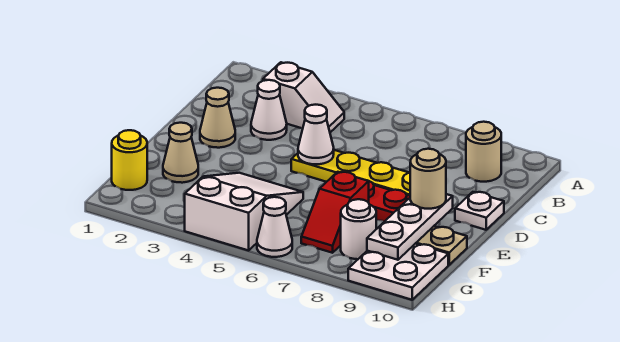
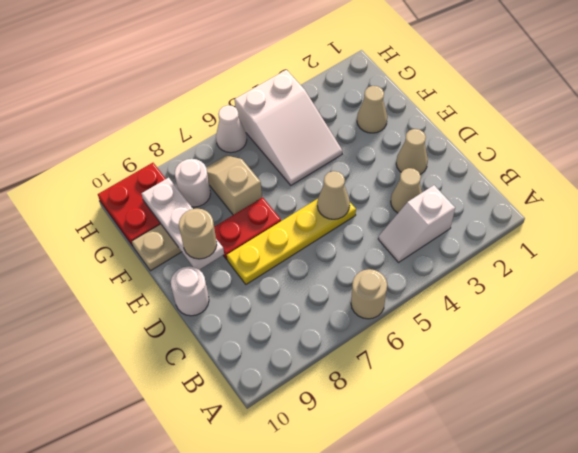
tan round brick B9 level 1 -> tan round brick A6 level 1
white cone C3 level 1 -> tan cone C3 level 1
white cone D5 level 2 -> tan cone D5 level 2
white plate D10 level 1 -> white round brick D10 level 1
red slope F7:G7 level 1 top F -> tan slope F7:G7 level 1 top F
yellow round brick G1 level 1 -> none
white plate G9:H10 level 1 -> red plate G9:H10 level 1

